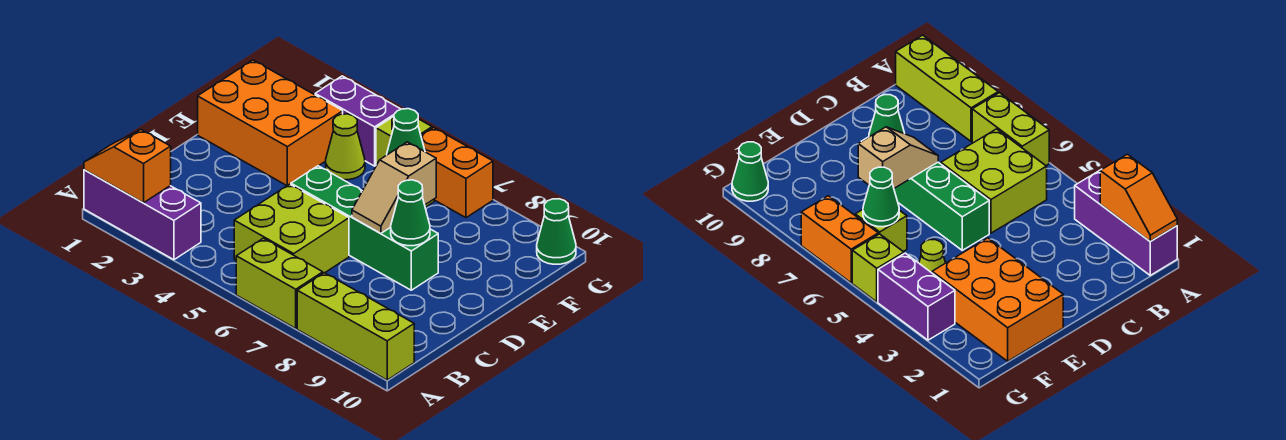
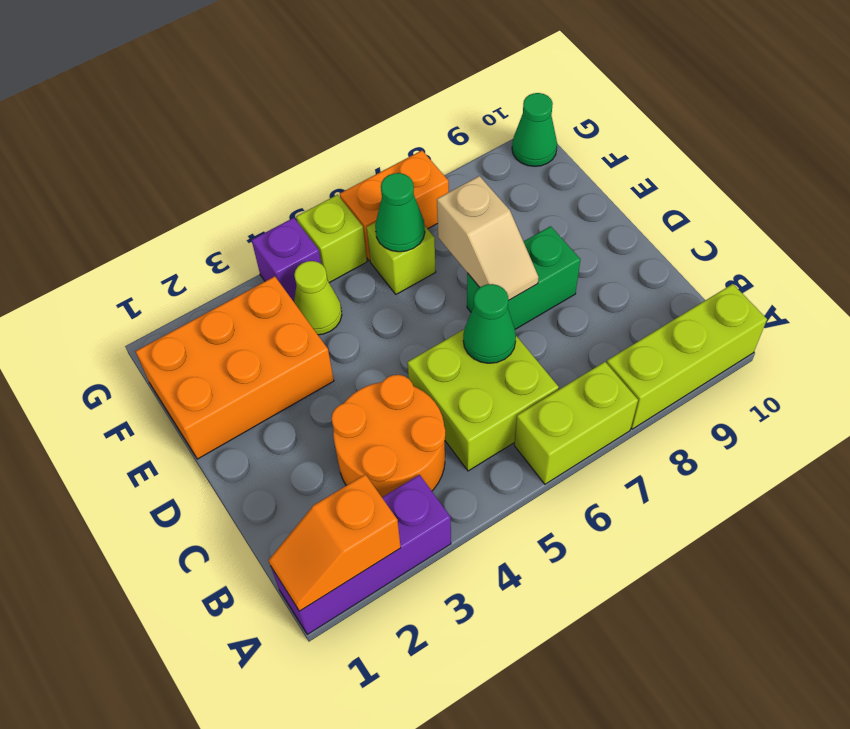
none -> orange round brick B3:C4 level 1
green brick D5:D8 level 1 -> green brick D7:D8 level 1
green cone D8 level 2 -> green cone C6 level 2
purple brick G3:G4 level 1 -> purple brick G4 level 1

